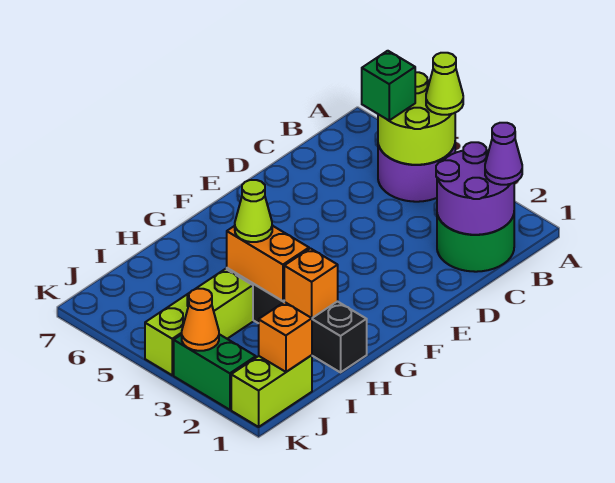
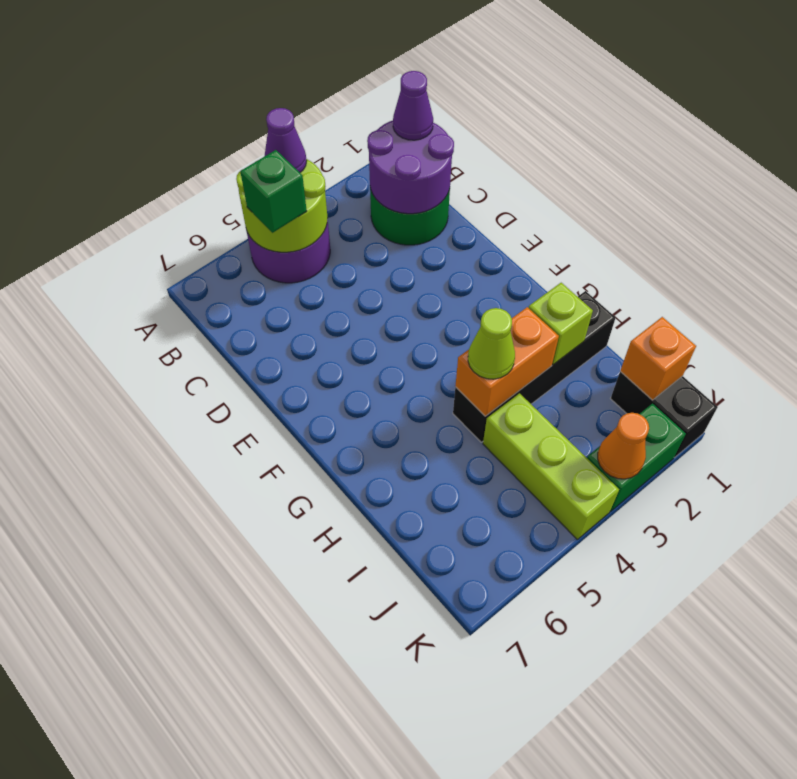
lime cone A4 level 3 -> purple cone A4 level 3
orange brick H2 level 2 -> lime brick H2 level 2
lime brick J1:K1 level 1 -> black brick J1:K1 level 1

